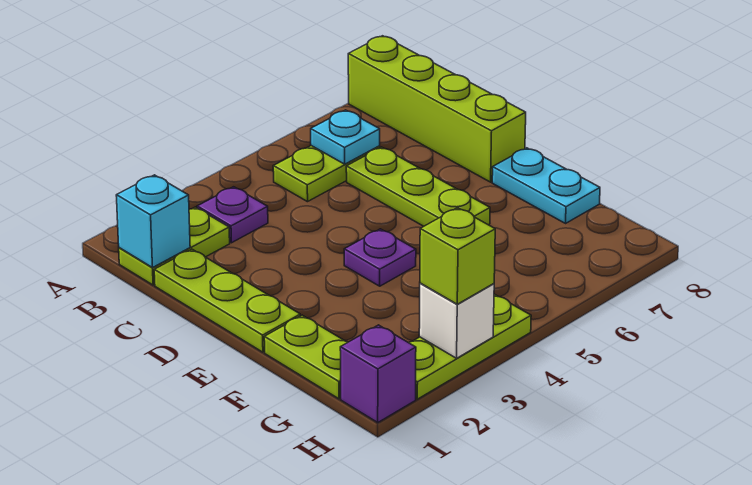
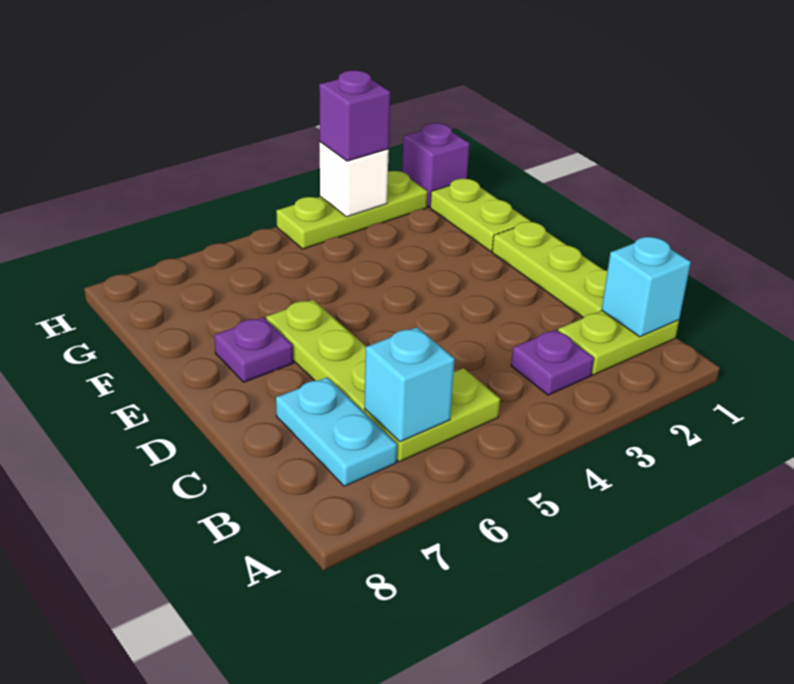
lime brick A8:D8 level 1 -> none
cyan plate B6 level 2 -> cyan brick B6 level 2
purple plate E4 level 1 -> purple plate E7 level 1
cyan plate E8:F8 level 1 -> cyan plate B7:C7 level 1
lime brick H3 level 3 -> purple brick H3 level 3

